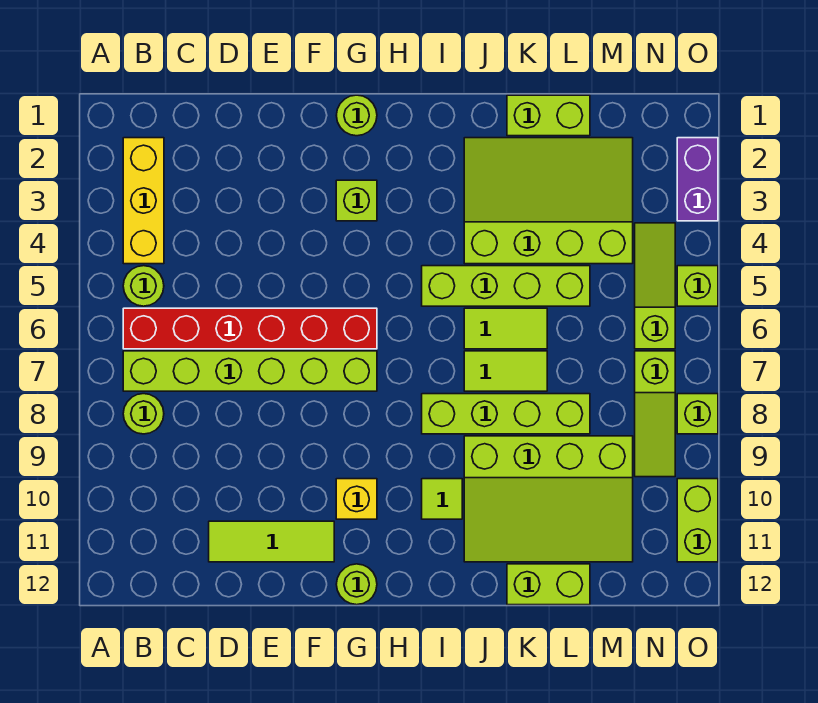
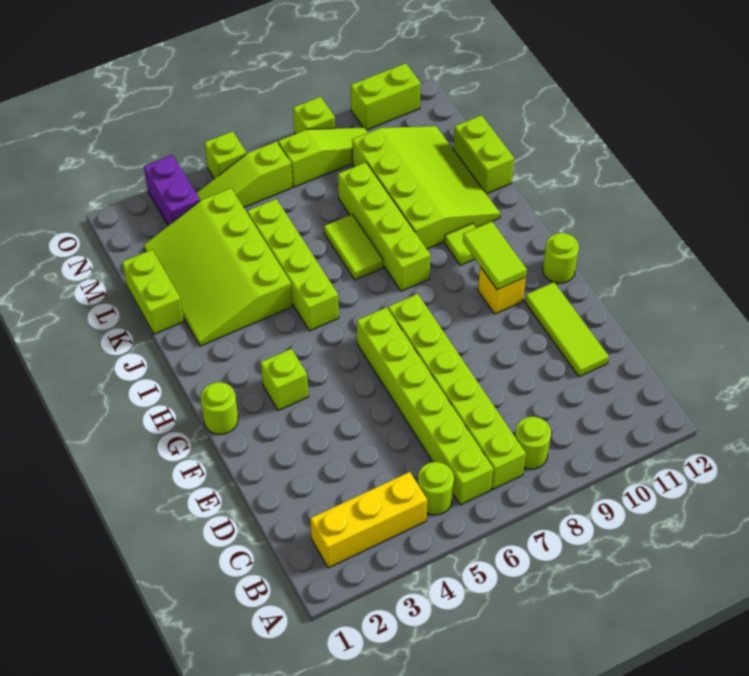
red brick B6:G6 level 1 -> lime brick B6:G6 level 1
lime tile J6:K6 level 1 -> lime tile G10:H10 level 2
purple brick O2:O3 level 1 -> purple brick N3:O3 level 1

